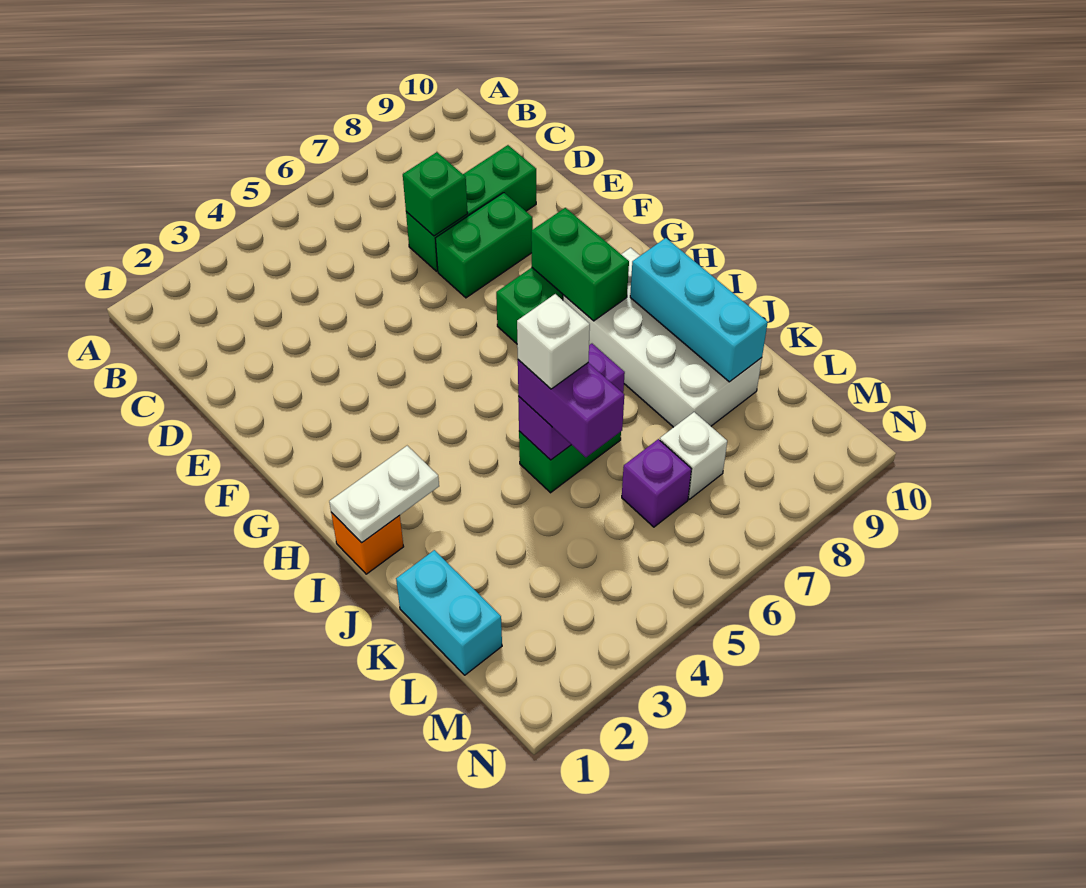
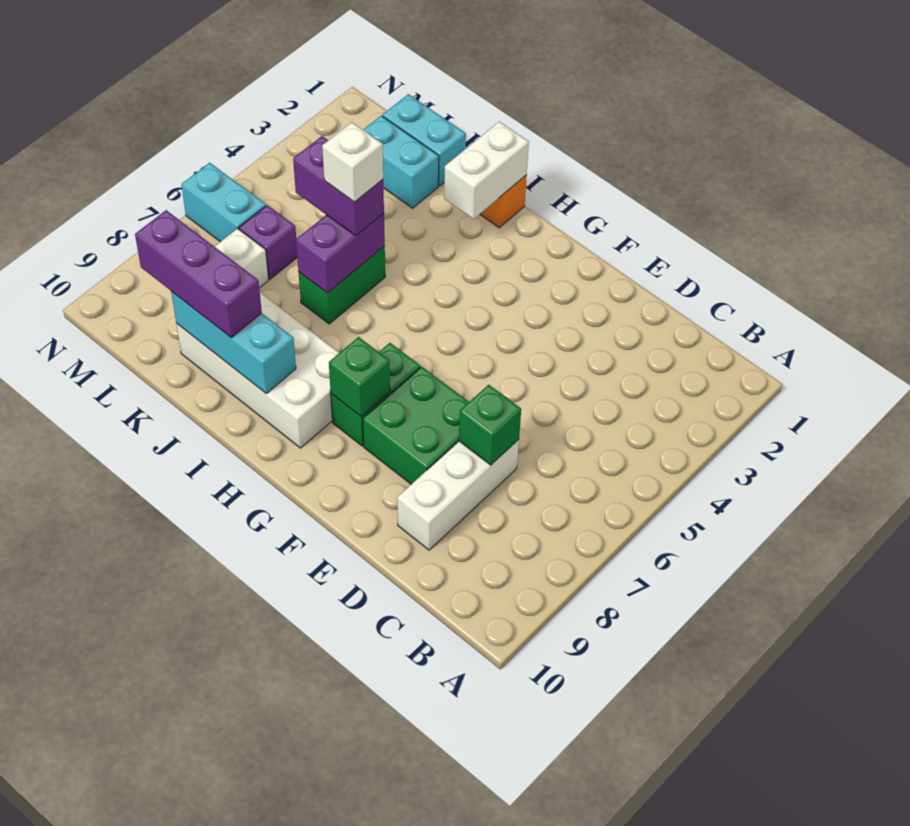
green brick D7:D9 level 1 -> white brick D7:D9 level 1
green brick E7:E8 level 1 -> green brick E7:F8 level 1
green brick G8:H8 level 2 -> green brick G8 level 2
white plate I1:I2 level 2 -> white brick I1:I2 level 2
none -> purple brick J9:L9 level 3
none -> cyan brick K2:L2 level 1
none -> cyan brick M6:N6 level 1

